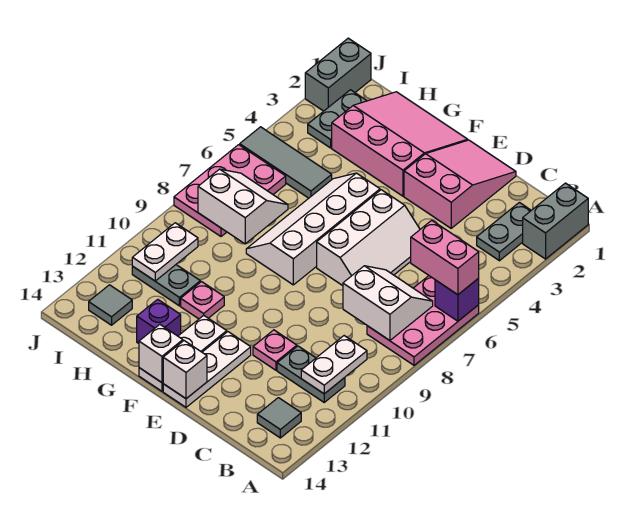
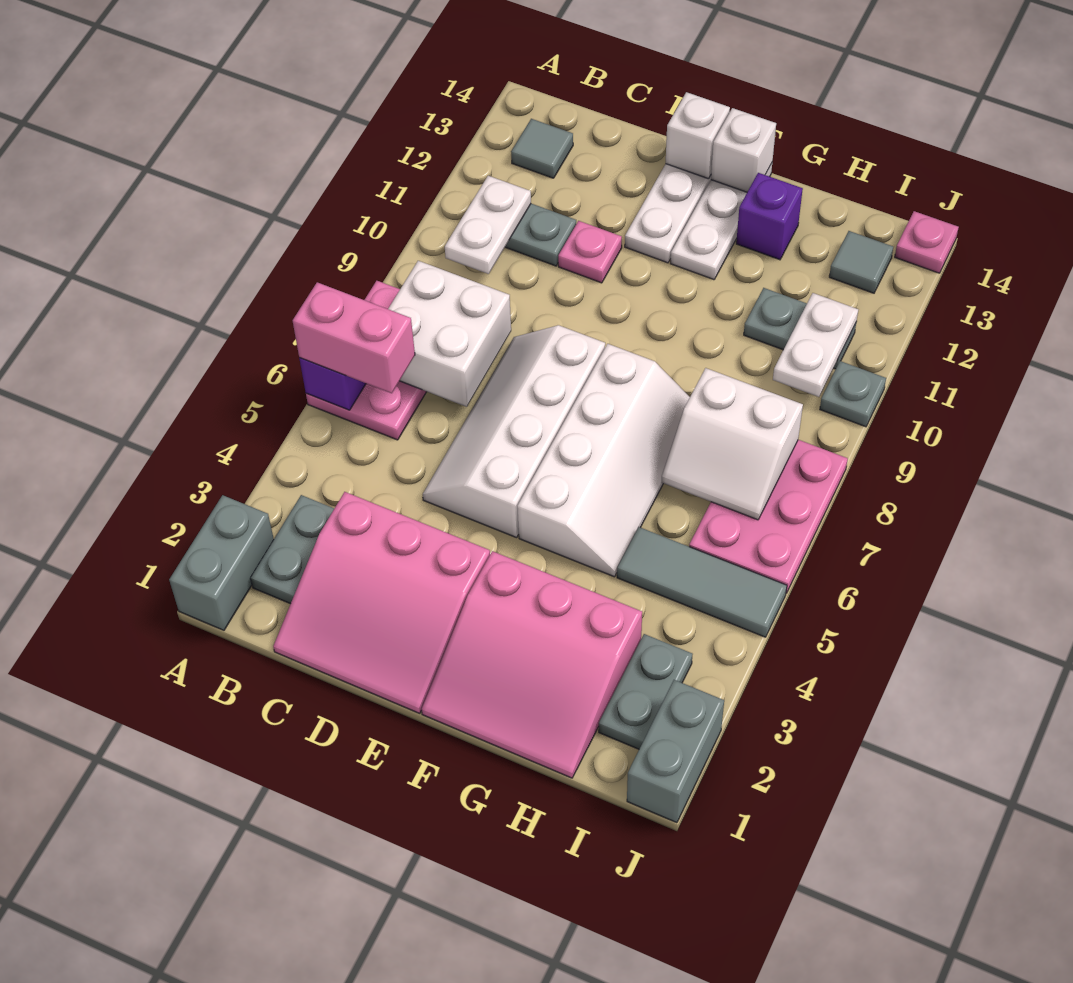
white slope B7:C8 level 2 top 8 -> white brick B7:C8 level 2
pink slope D1:E3 level 1 top 3 -> pink slope C1:E3 level 1 top 3
white slope D5:E7 level 1 top E -> white slope D5:E8 level 1 top E
pink plate G11 level 1 -> pink plate J14 level 1
none -> grey plate J10 level 1

